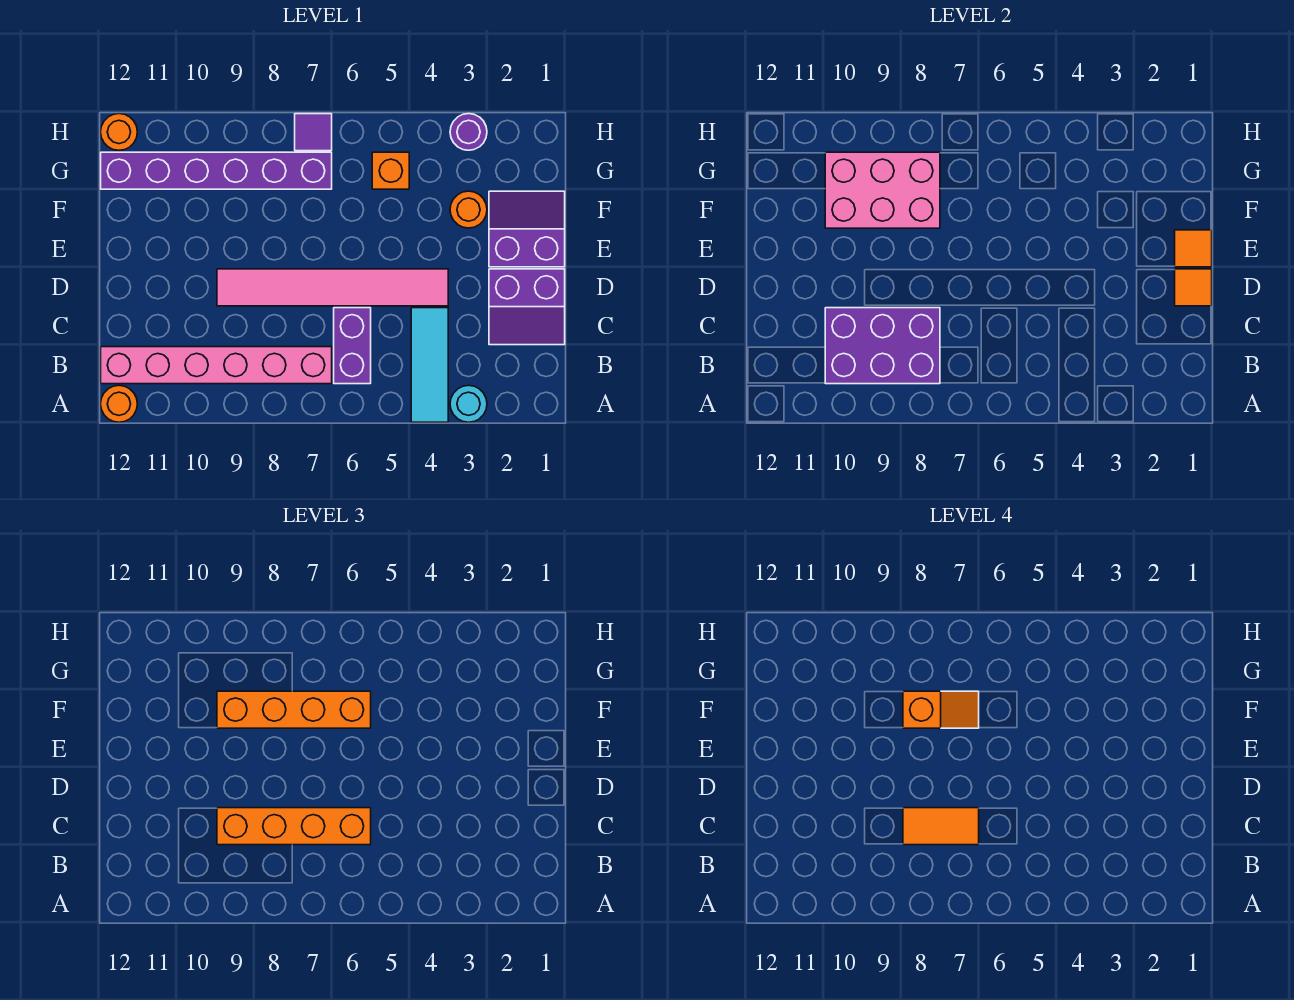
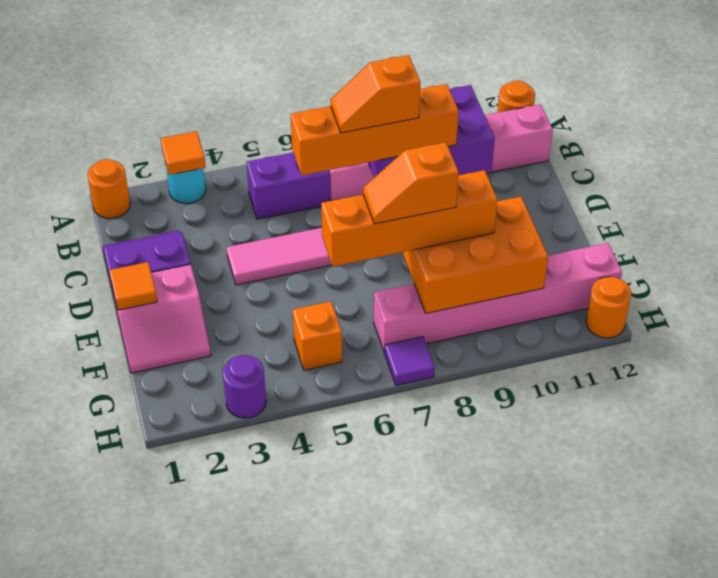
cyan tile A4:C4 level 1 -> none
purple brick B6:C6 level 1 -> purple brick B5:B6 level 1
orange tile C7:C8 level 4 -> orange slope C7:C8 level 4 top 8
orange tile D1 level 2 -> orange tile A3 level 2
purple slope E1:F2 level 1 top E -> pink slope E1:F2 level 1 top E
orange round brick F3 level 1 -> orange round brick A1 level 1
pink brick F8:G10 level 2 -> orange brick F8:G10 level 2
purple brick G7:G12 level 1 -> pink brick G7:G12 level 1

